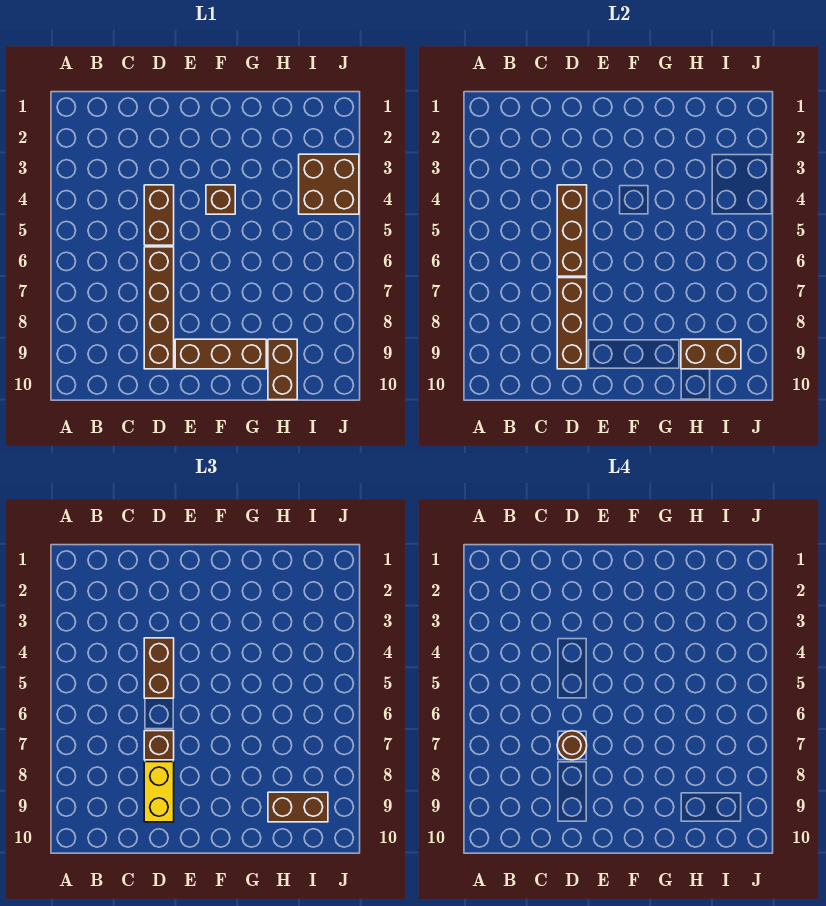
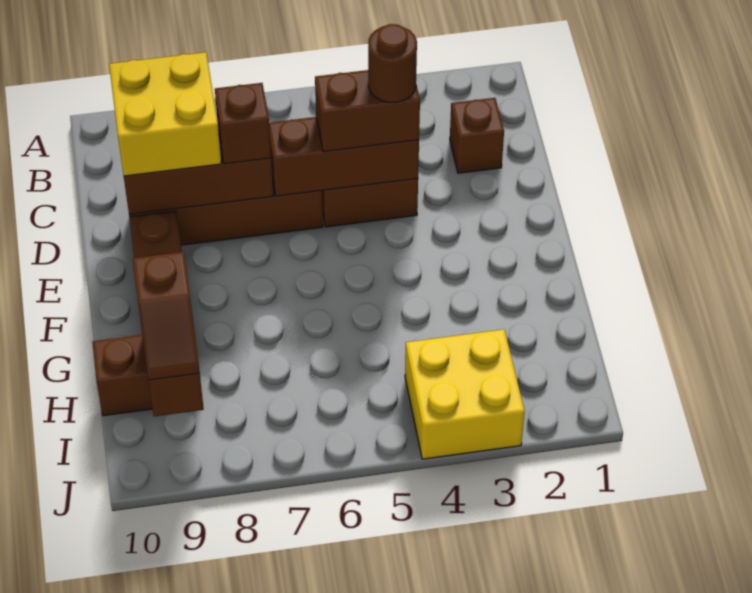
brown round brick D7 level 4 -> brown round brick D4 level 4
yellow brick D8:D9 level 3 -> yellow brick C8:D9 level 3
brown brick F4 level 1 -> brown brick C2 level 1
brown brick H9:I9 level 3 -> brown slope H9:I9 level 3 top H
brown brick I3:J4 level 1 -> yellow brick I3:J4 level 1

